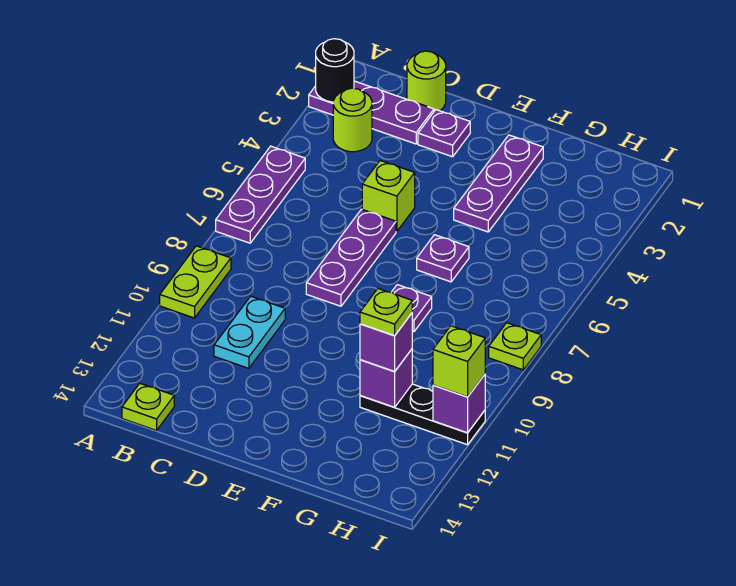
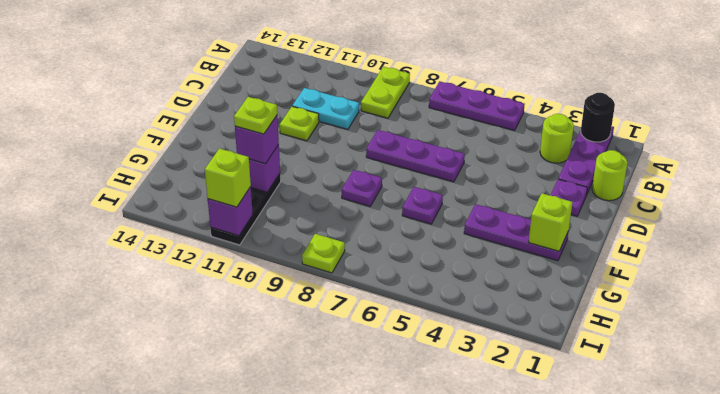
lime plate A9:A10 level 1 -> lime plate A9:B9 level 1
lime plate B14 level 1 -> lime plate D11 level 1
lime brick D5 level 1 -> lime brick F2 level 2

